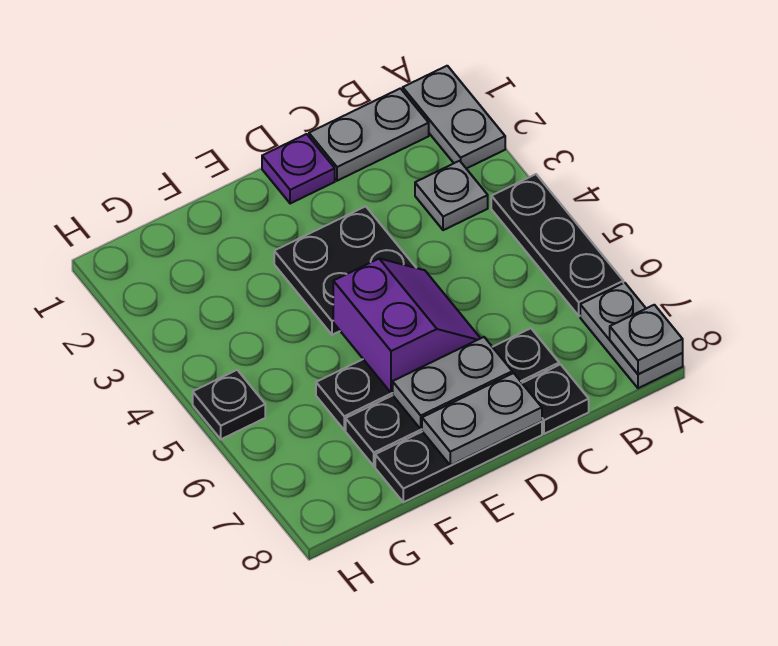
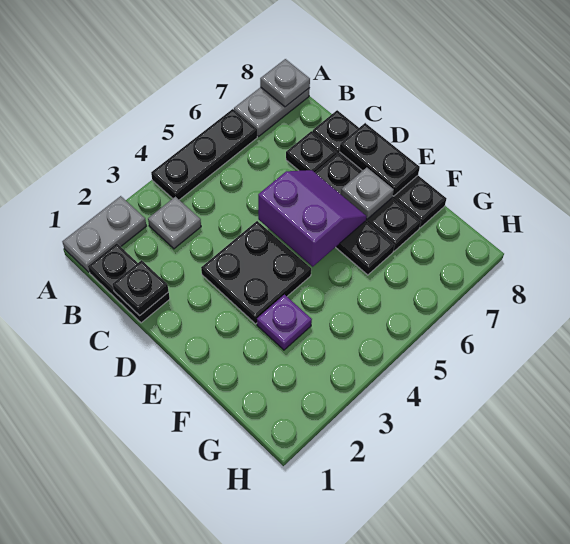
grey plate B1:C1 level 1 -> black plate B1:C1 level 1
purple plate D1 level 1 -> purple plate F3 level 1
purple slope D5:E6 level 2 top E -> purple slope D5:E6 level 2 top 5
grey plate D7:E7 level 2 -> grey plate E7 level 2
grey plate D8:E8 level 2 -> black plate D8:E8 level 2
black plate H5 level 1 -> black plate C1 level 2

